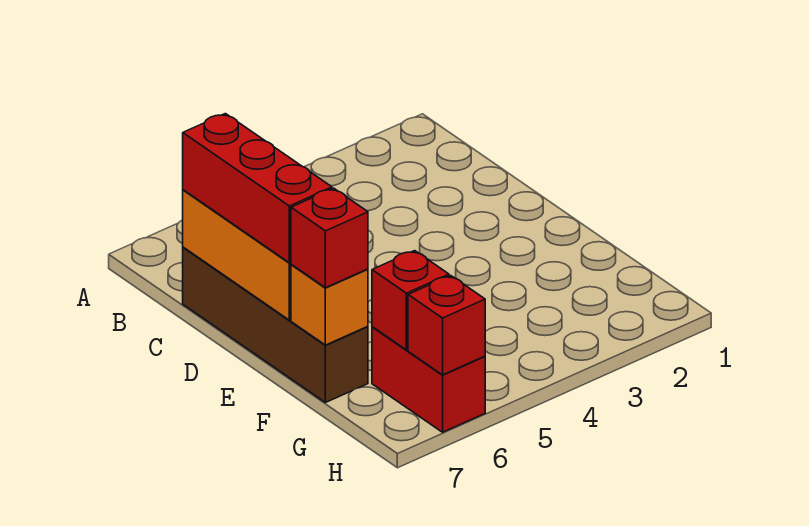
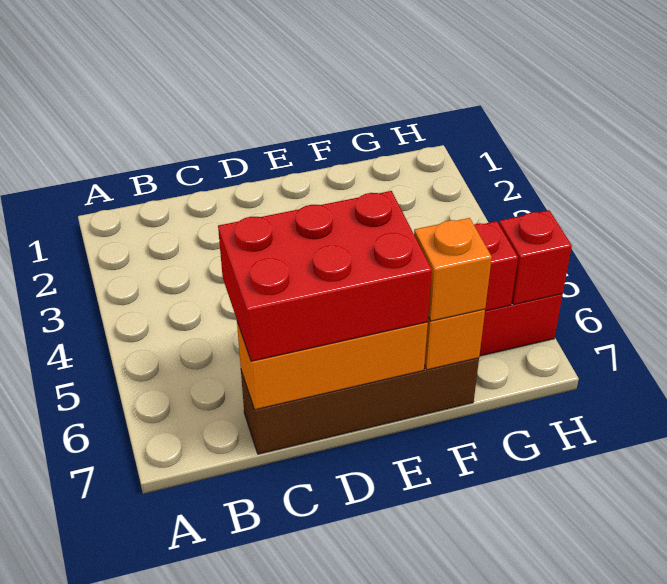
red brick C7:E7 level 3 -> red brick C6:E7 level 3
red brick F7 level 3 -> orange brick F7 level 3

